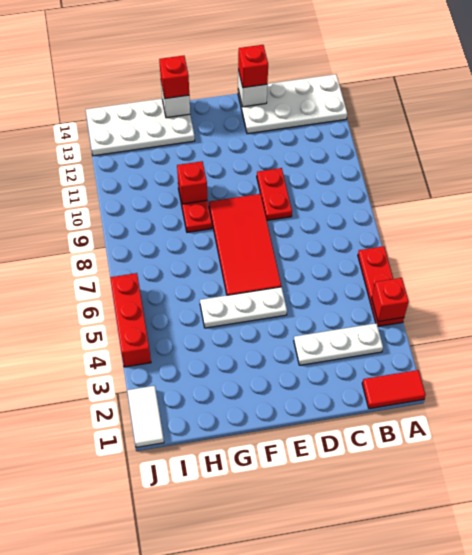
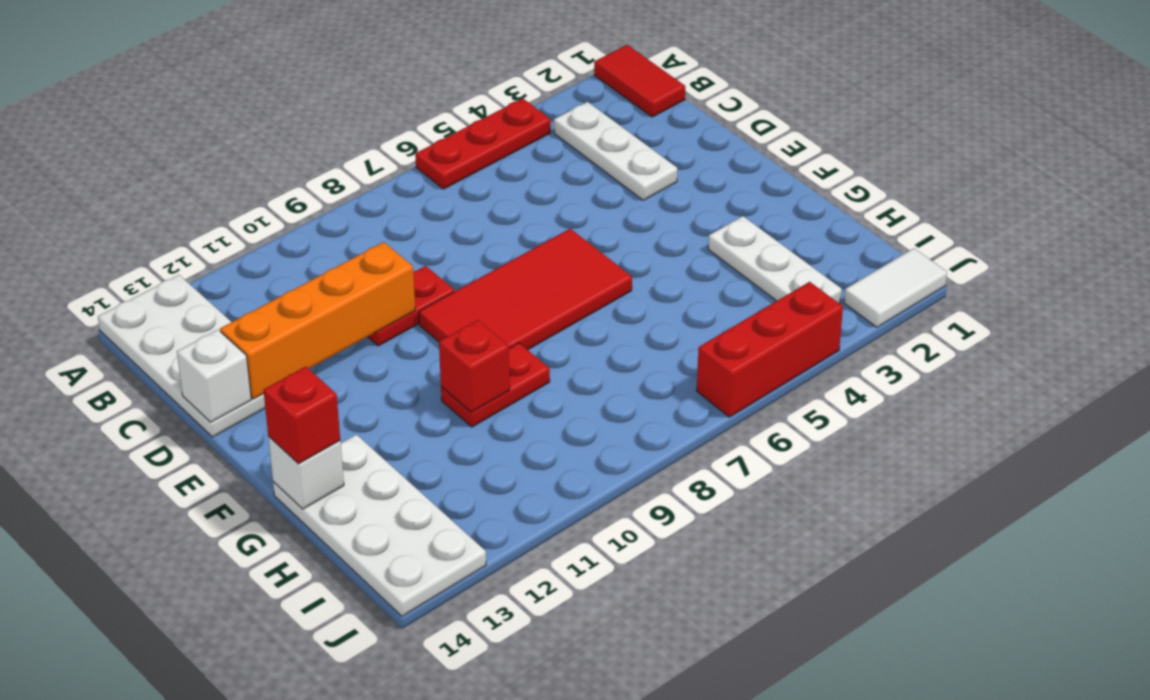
red brick A4 level 2 -> none
none -> orange brick D10:D13 level 2
red brick D14 level 3 -> none
white plate E5:G5 level 1 -> white plate G3:I3 level 1

